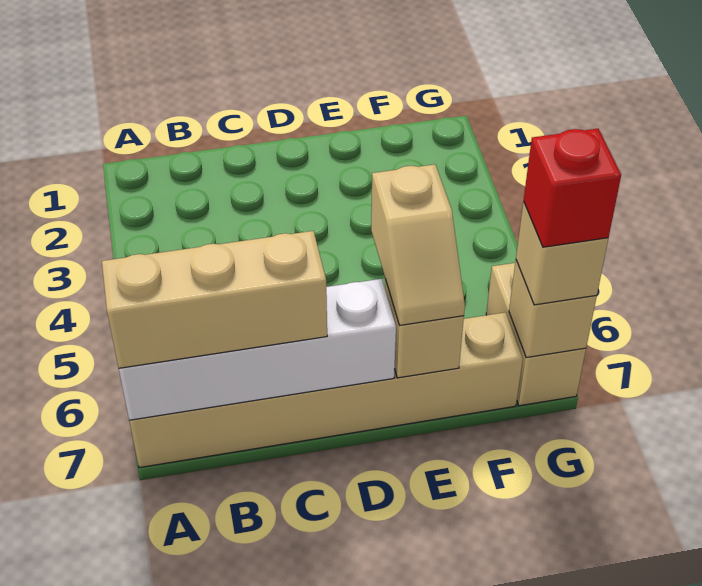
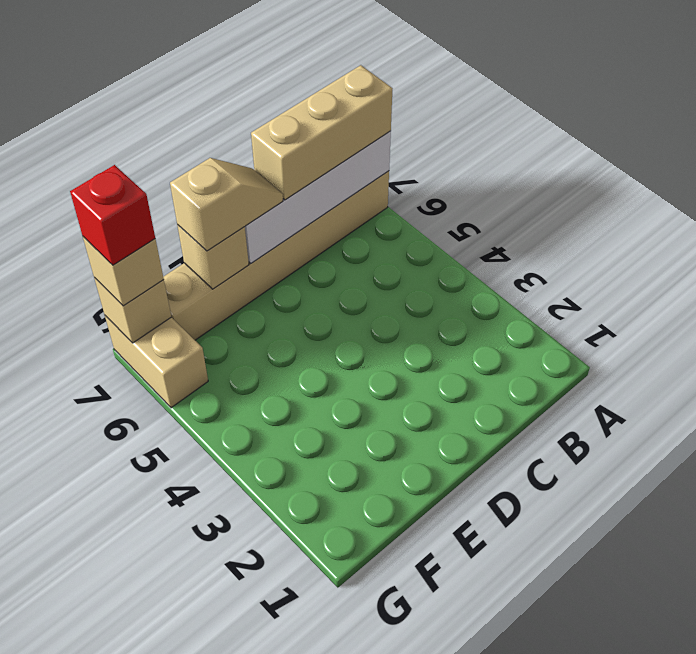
tan slope E6:E7 level 3 top 6 -> tan slope D7:E7 level 3 top E

